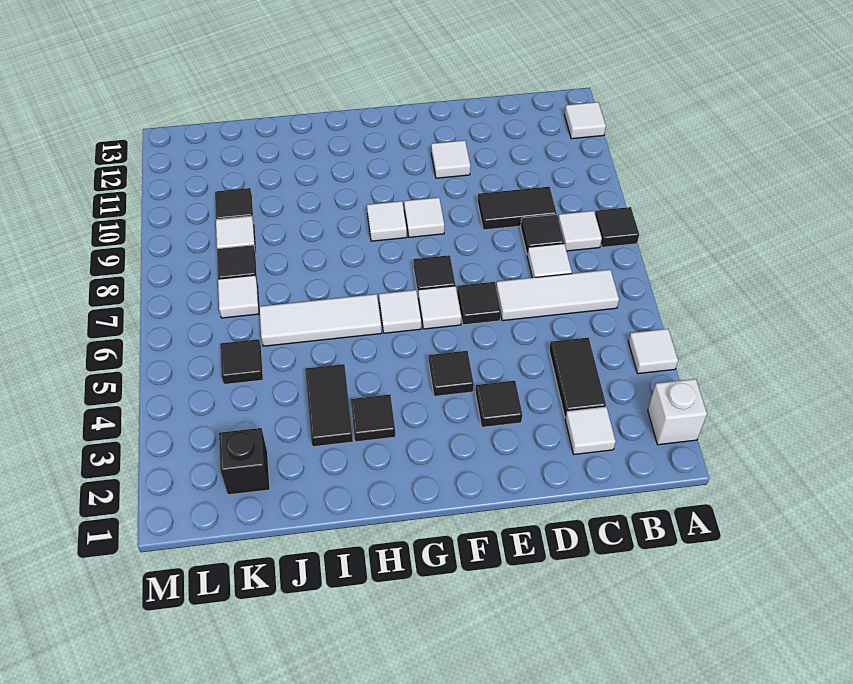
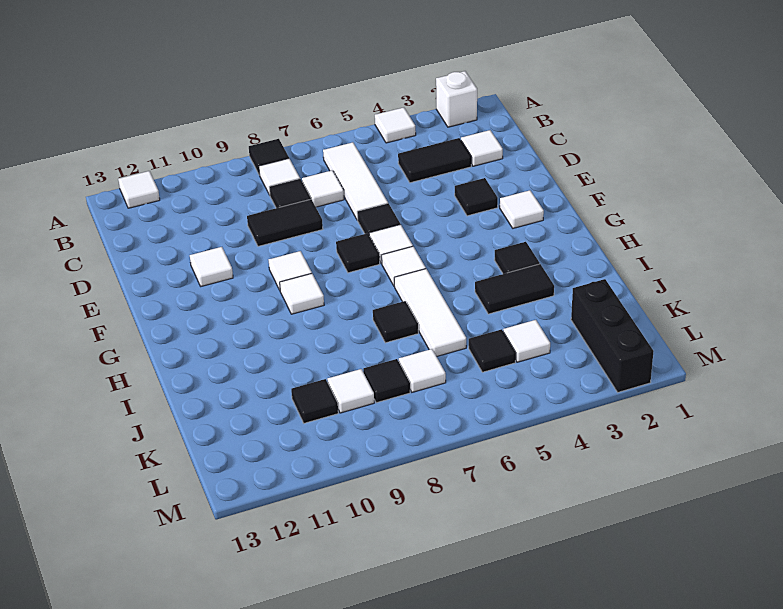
black tile C9:D9 level 1 -> black tile D8:D9 level 1
none -> white tile F2 level 1
black tile F4 level 1 -> black tile I7 level 1
black brick K2 level 1 -> black brick K2:M2 level 1
none -> white tile K4 level 1

